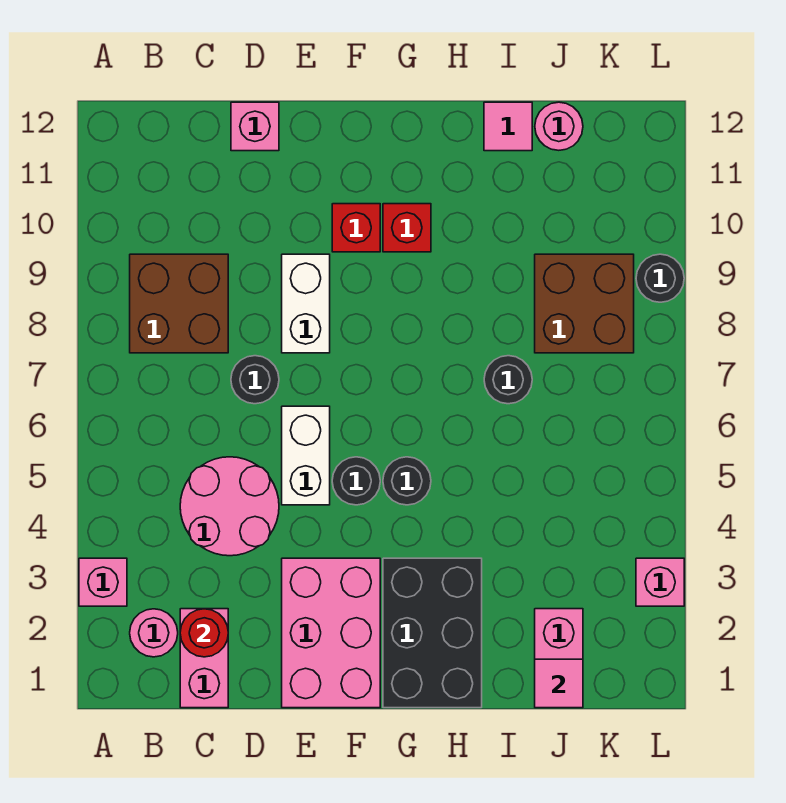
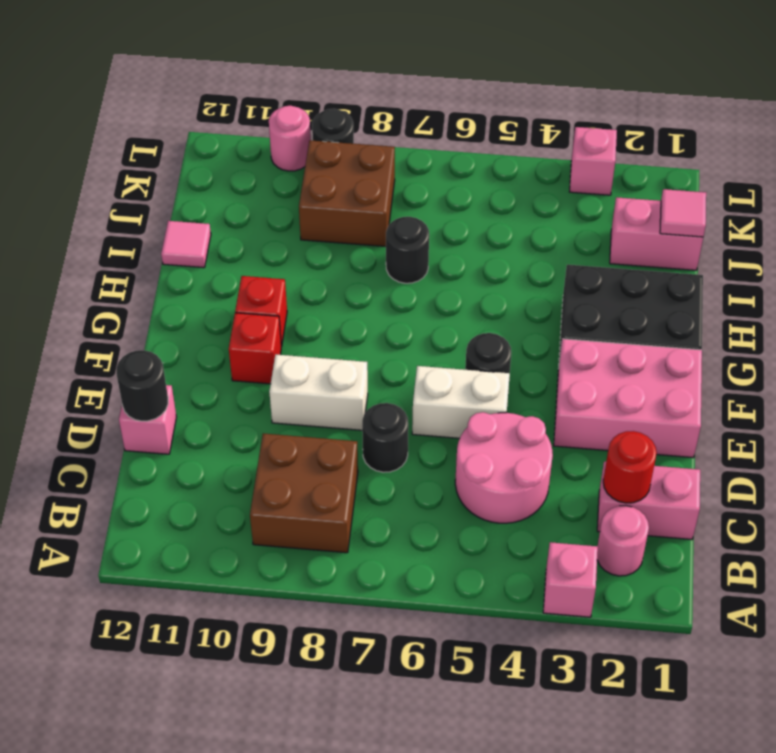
black round brick G5 level 1 -> black round brick D12 level 2
pink round brick J12 level 1 -> pink round brick L10 level 1

